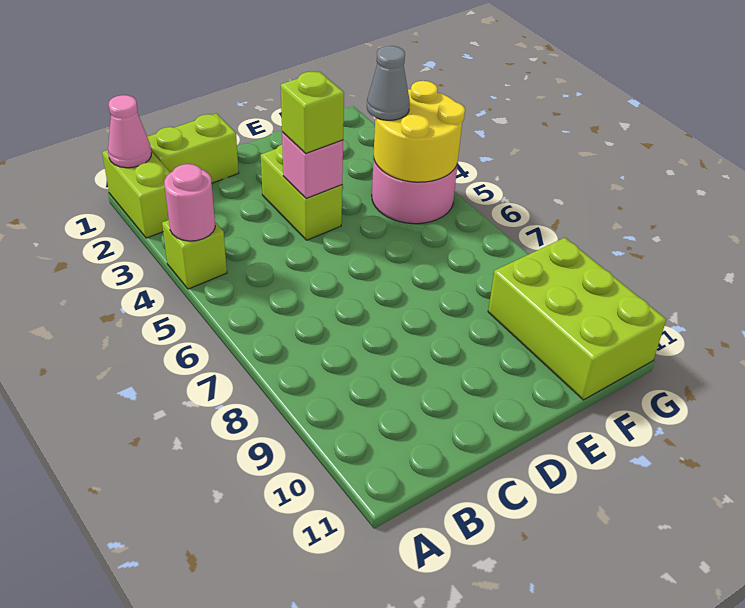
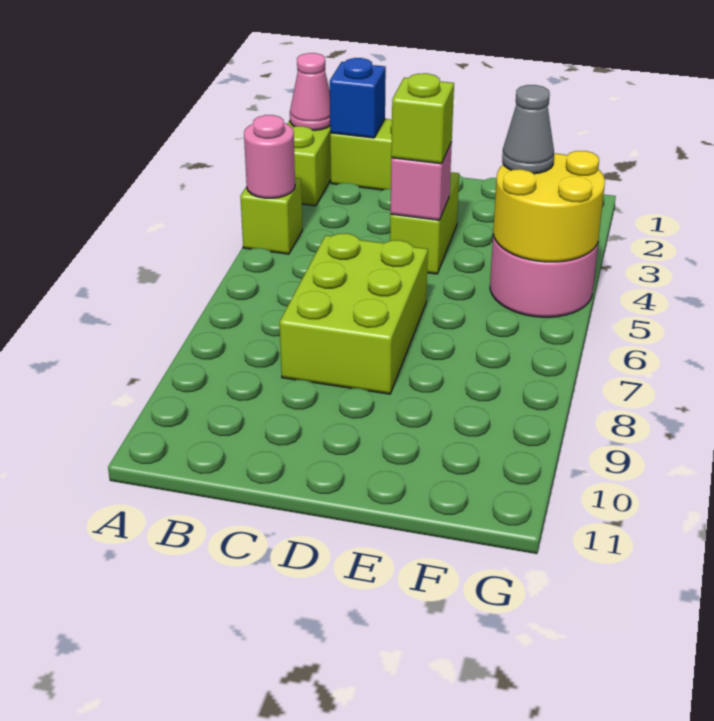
none -> blue brick B1 level 2
lime brick F9:G11 level 1 -> lime brick C6:D8 level 1

